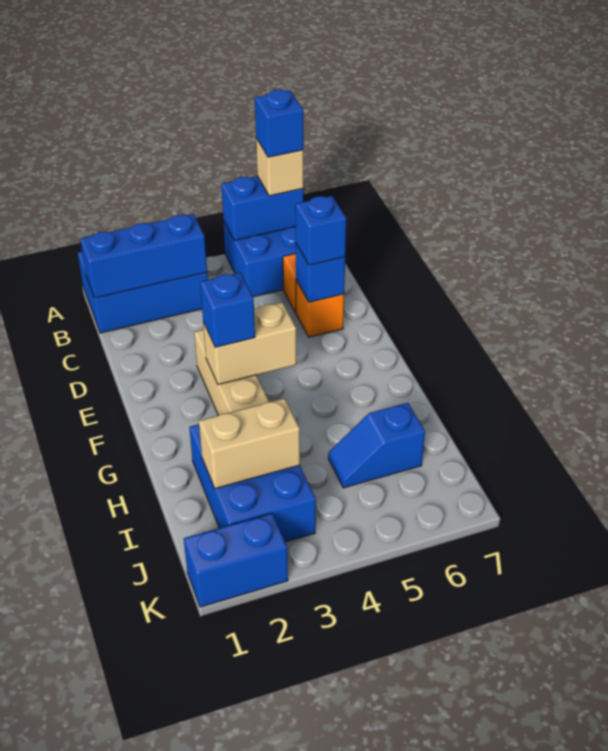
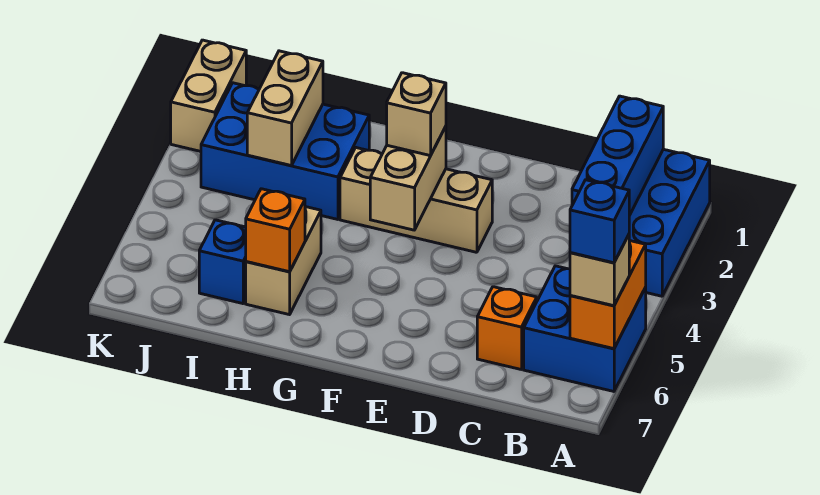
blue brick A5:A6 level 2 -> orange brick A5:A6 level 2
orange brick D6 level 1 -> orange brick H6 level 2
blue brick D6 level 2 -> none
blue brick D6 level 3 -> none
blue brick F3 level 3 -> tan brick F3 level 3
none -> tan brick H5:H6 level 1
blue brick K1:K2 level 1 -> tan brick K1:K2 level 1

